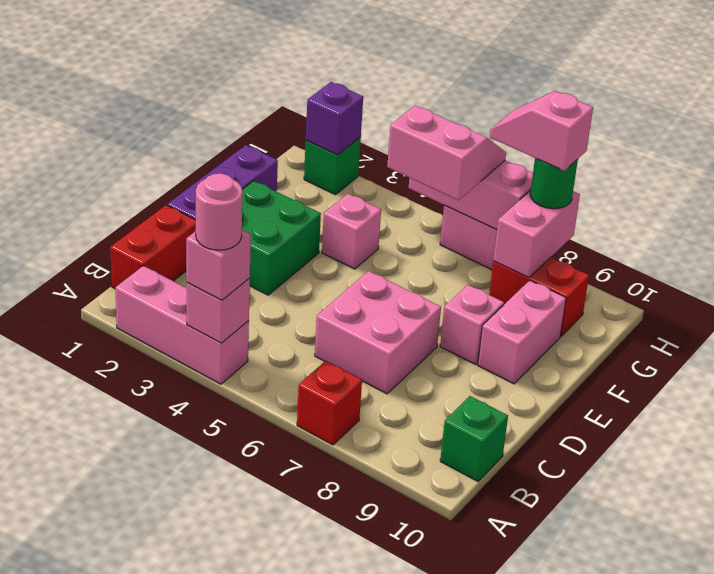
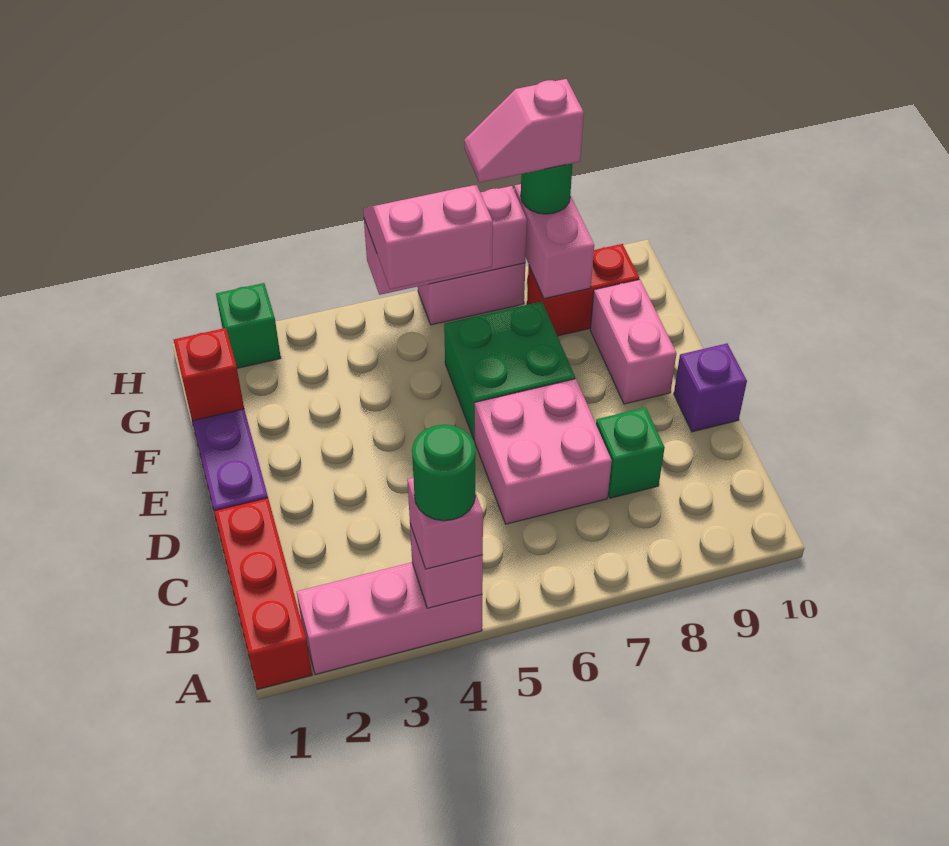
pink round brick A4 level 4 -> green round brick A4 level 4
red brick A7 level 1 -> red brick F1 level 2
red brick B1:C1 level 1 -> red brick A1:C1 level 1
green brick B10 level 1 -> green brick C8 level 1
green brick D2:E3 level 1 -> green brick E6:F7 level 1
pink brick E8 level 1 -> none
pink brick F4 level 1 -> none
purple brick H2 level 2 -> purple brick D10 level 1

